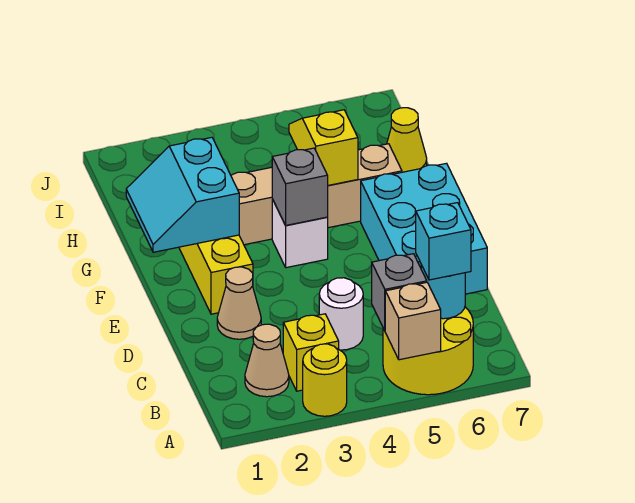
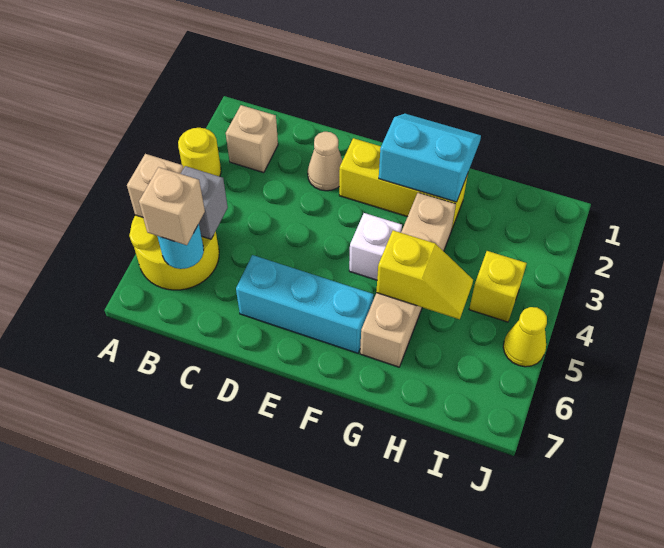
tan cone B2 level 1 -> tan brick B2 level 1
yellow brick B3 level 1 -> yellow brick I4 level 1
cyan brick B6 level 3 -> tan brick B6 level 3
white round brick C4 level 1 -> none
cyan brick D6:F7 level 1 -> cyan brick D6:F6 level 1
grey brick F4 level 2 -> none
yellow cone H7 level 1 -> yellow cone J5 level 1

